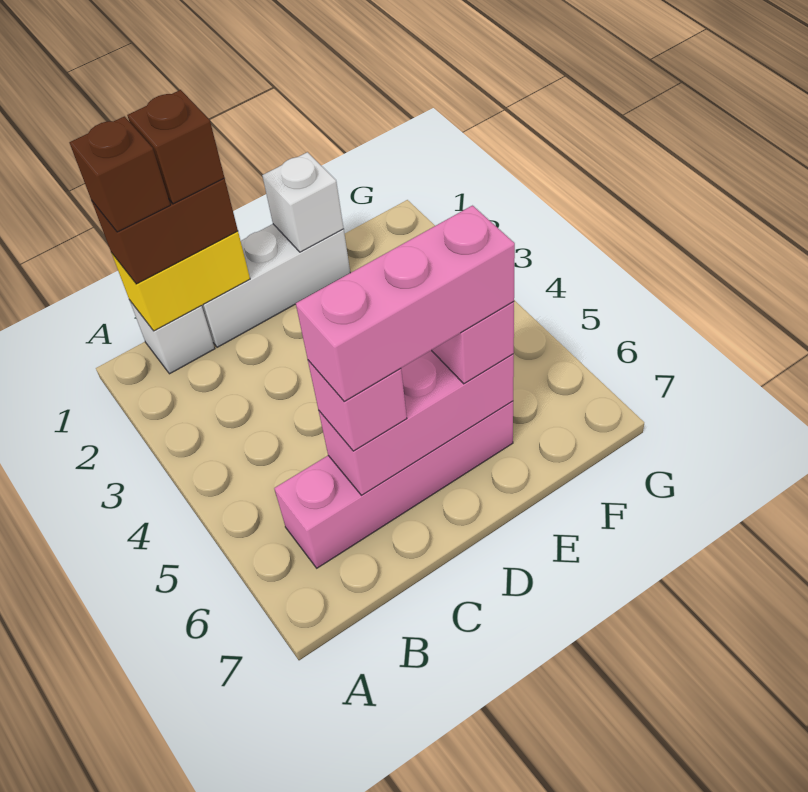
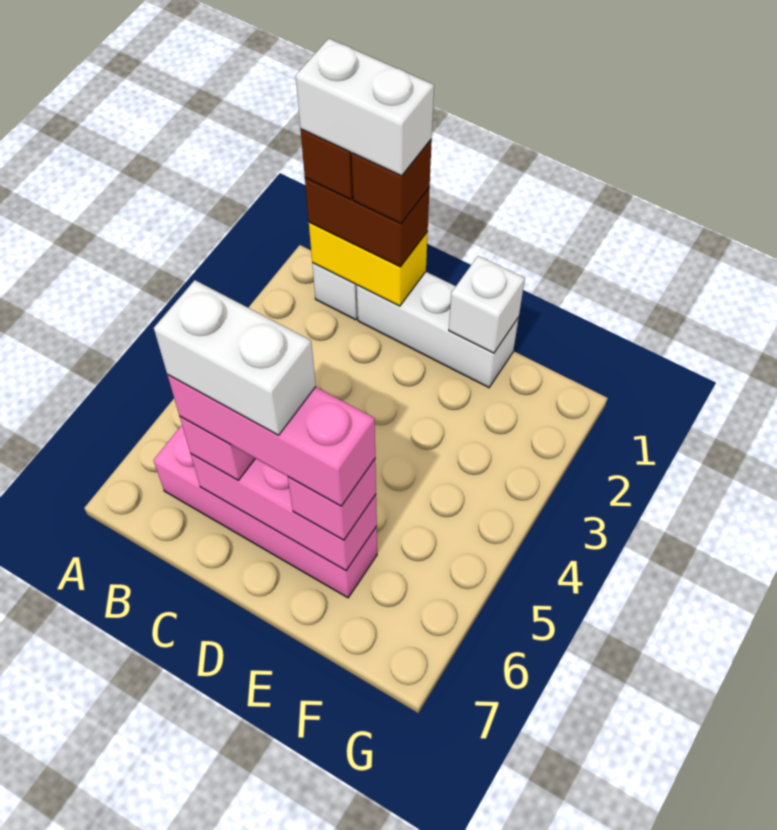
none -> white brick B1:C1 level 5
none -> white brick C6:D6 level 5

